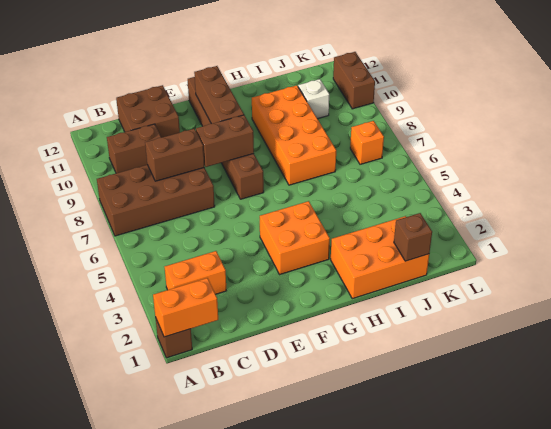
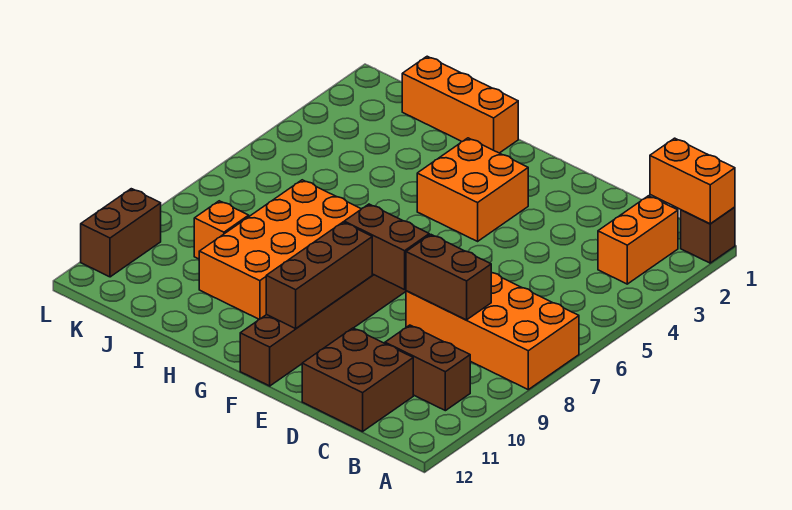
brown brick A7:D8 level 1 -> orange brick A7:D8 level 1
orange brick B3:C3 level 1 -> orange brick B2:B3 level 1
orange brick H1:J2 level 1 -> orange brick H1:J1 level 1
brown brick J1 level 2 -> none
white brick J10 level 1 -> none
orange brick K7 level 1 -> orange brick J9 level 1

